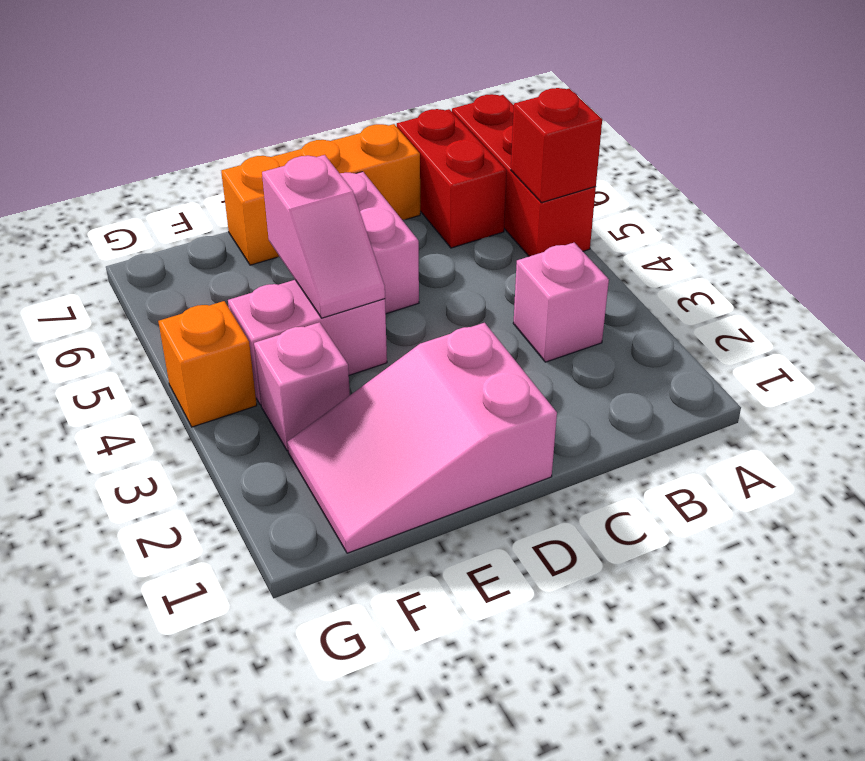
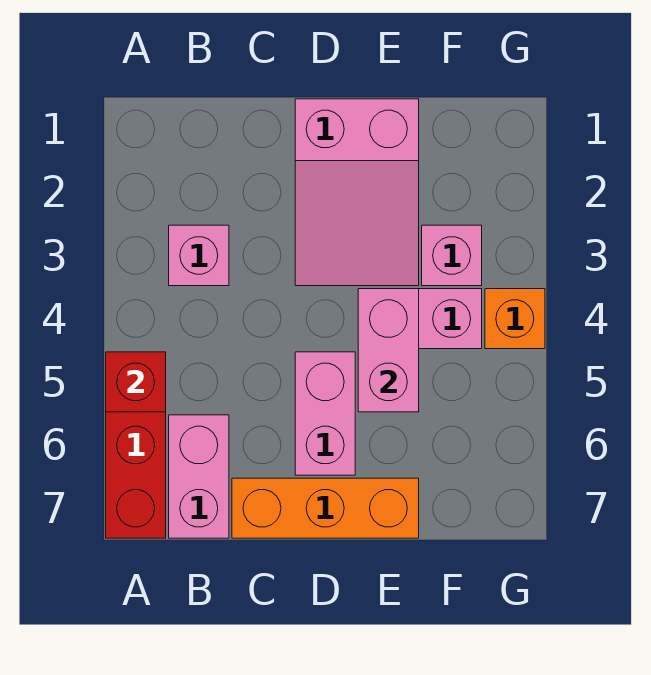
red brick B6:B7 level 1 -> pink brick B6:B7 level 1
pink slope D1:F2 level 1 top D -> pink slope D1:E3 level 1 top 1
pink slope E4:E5 level 2 top 5 -> pink brick E4:E5 level 2

